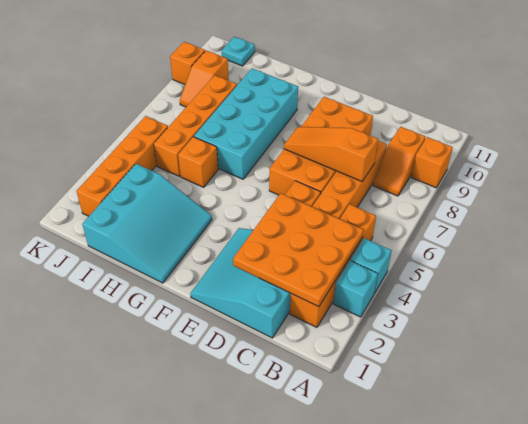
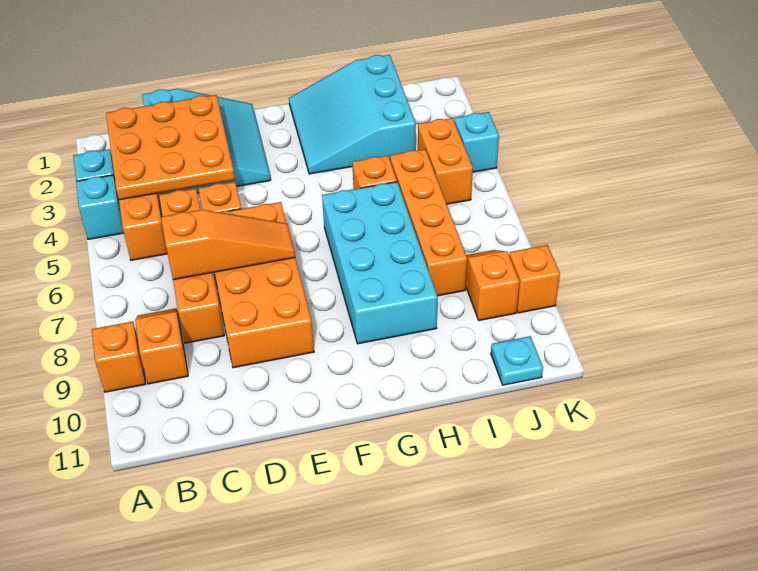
orange brick J2:J5 level 1 -> orange brick J4:J5 level 1
none -> cyan brick K4 level 1

